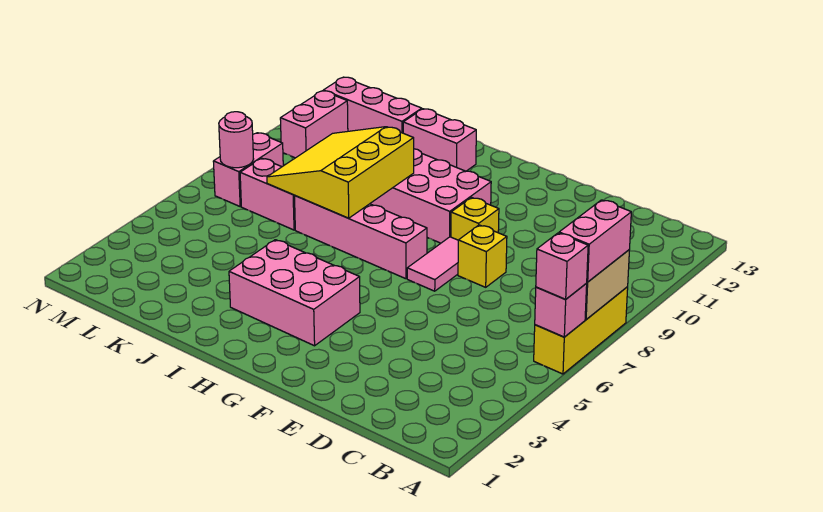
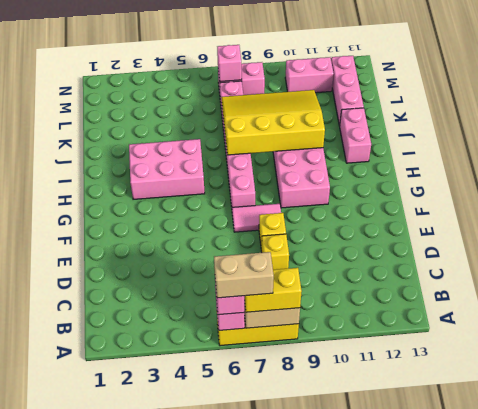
none -> tan brick A6:A7 level 4
pink brick A7:A8 level 3 -> yellow brick A7:A8 level 3
yellow brick F9 level 1 -> yellow brick D8 level 1
pink brick G3:I4 level 1 -> pink brick H3:I5 level 1
yellow slope I7:K9 level 2 top I -> yellow slope I7:K10 level 2 top I
pink round brick M7 level 2 -> pink brick M7 level 2

